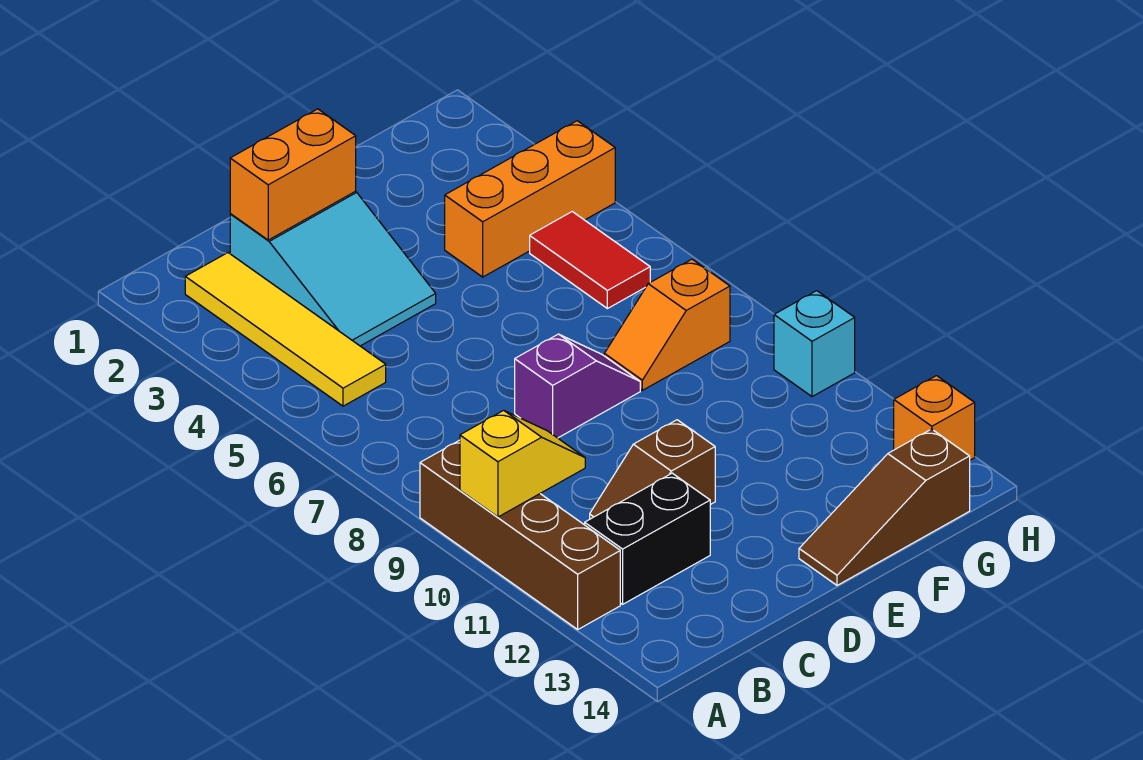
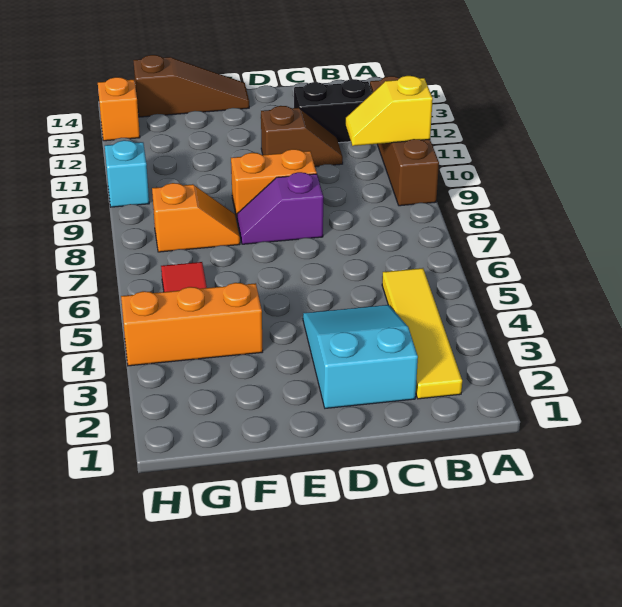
orange brick C2:D2 level 2 -> orange brick D9:E9 level 1

